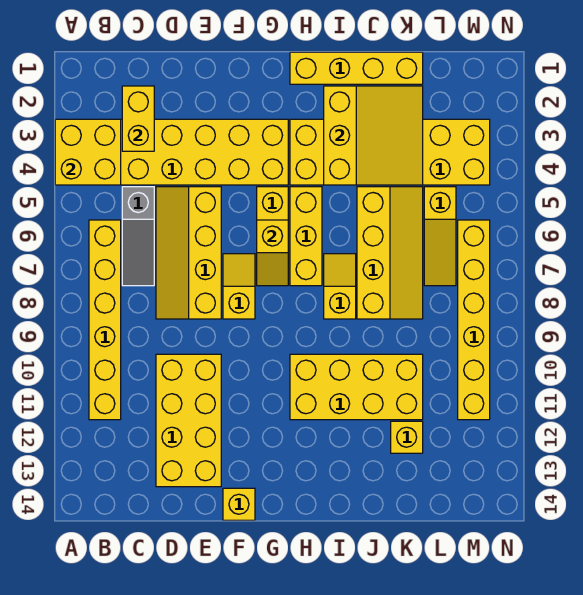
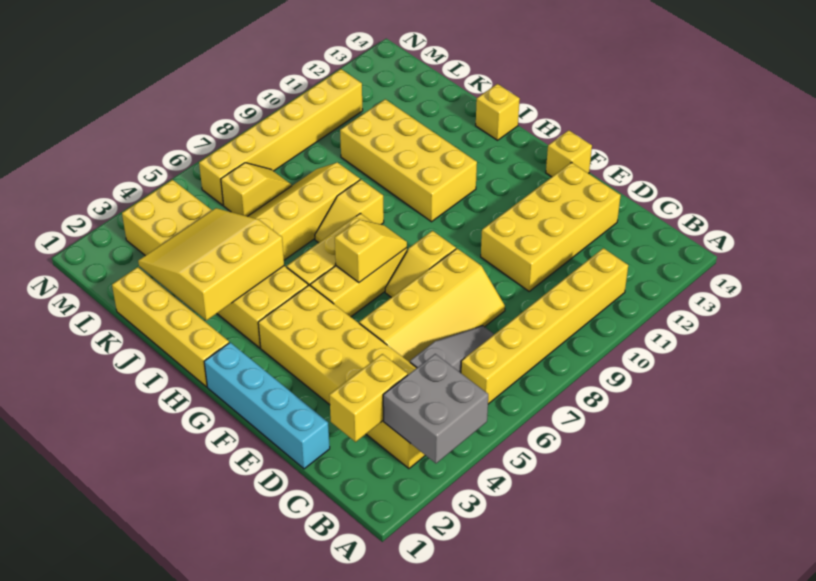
yellow brick A3:B4 level 2 -> grey brick A3:B4 level 2
none -> cyan brick D1:G1 level 1
yellow brick K12 level 1 -> yellow brick I14 level 1
yellow slope L5:L7 level 1 top 5 -> yellow slope L6:L7 level 1 top 6

